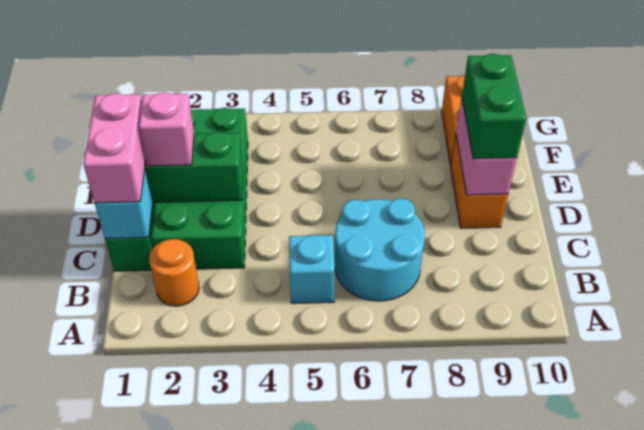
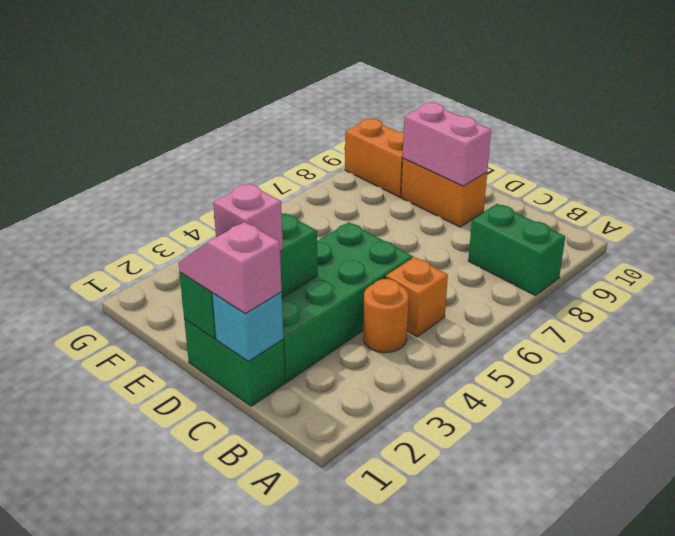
orange round brick B2 level 1 -> orange round brick B4 level 1
cyan brick B5 level 1 -> orange brick B5 level 1
cyan round brick B6:C7 level 1 -> none
pink brick C1:D1 level 3 -> pink slope C1:D1 level 3 top C
green brick C2:F3 level 1 -> green brick C2:D5 level 1
green brick D9:E9 level 3 -> green brick A8:B8 level 1

